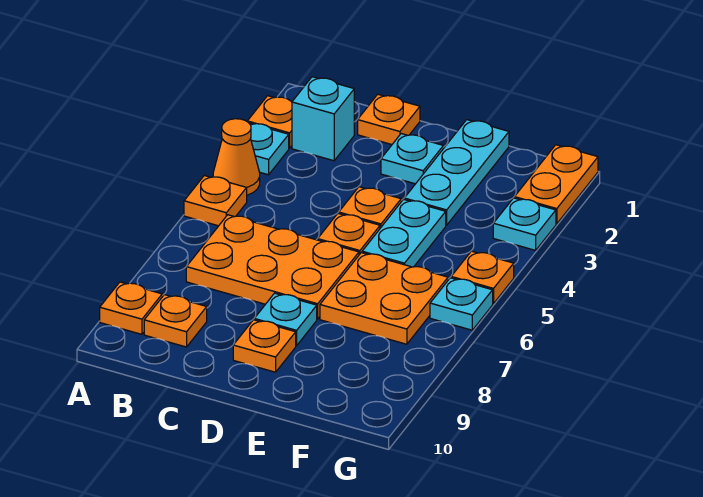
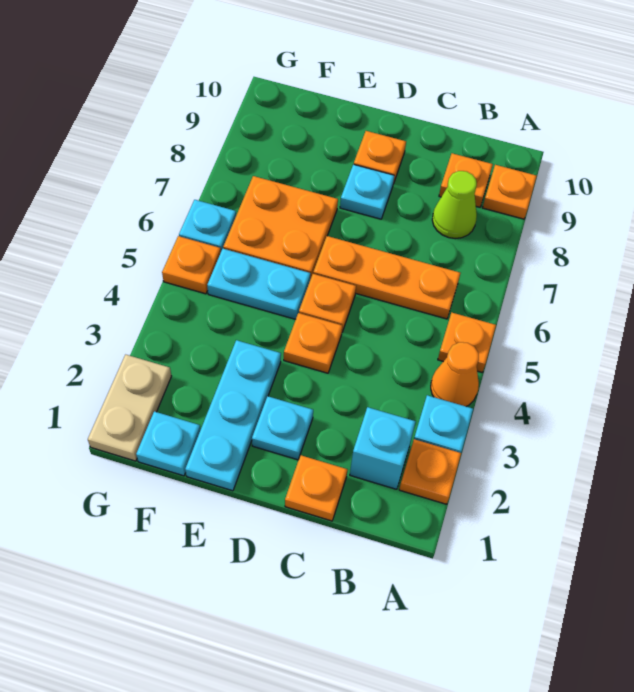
orange plate B6:D7 level 1 -> orange plate B6:D6 level 1
none -> lime cone B8 level 1
cyan plate E4:E5 level 1 -> cyan plate E5:F5 level 1
orange plate G1:G2 level 1 -> tan plate G1:G2 level 1
cyan plate G3 level 1 -> cyan plate F1 level 1

